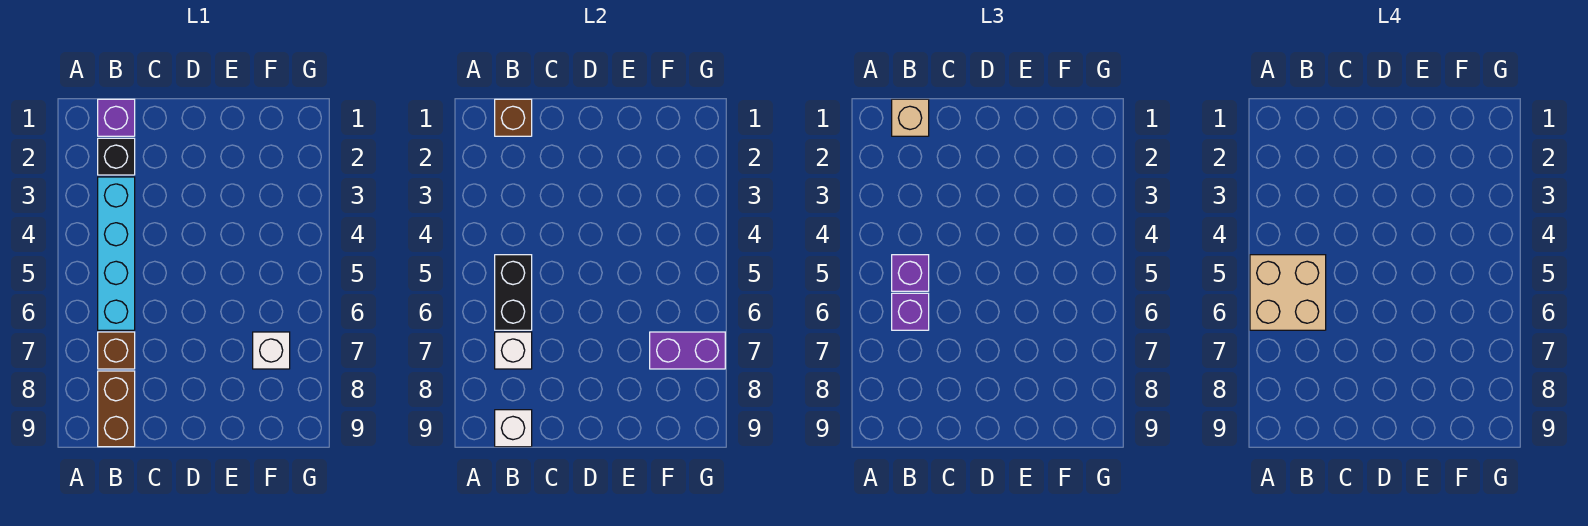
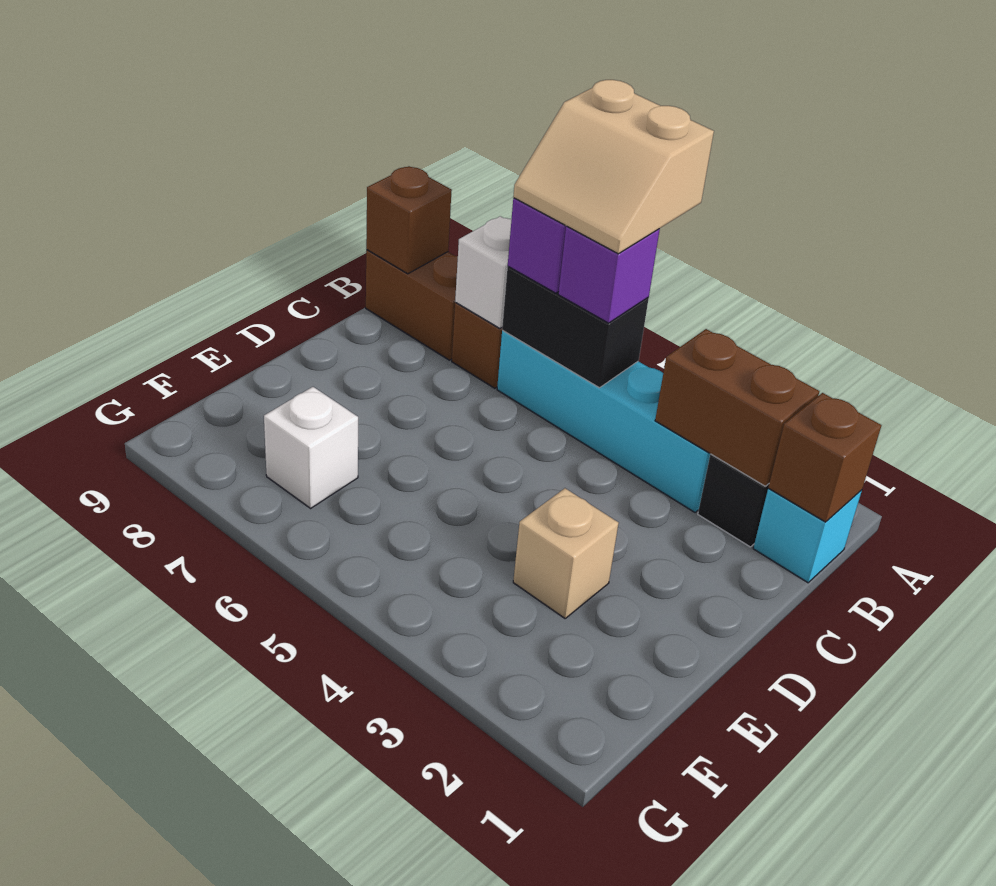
tan brick A5:B6 level 4 -> tan slope A5:B6 level 4 top A
purple brick B1 level 1 -> cyan brick B1 level 1
tan brick B1 level 3 -> tan brick E3 level 1
none -> brown brick B2:B3 level 2
white brick B9 level 2 -> brown brick B9 level 2
purple brick F7:G7 level 2 -> none

